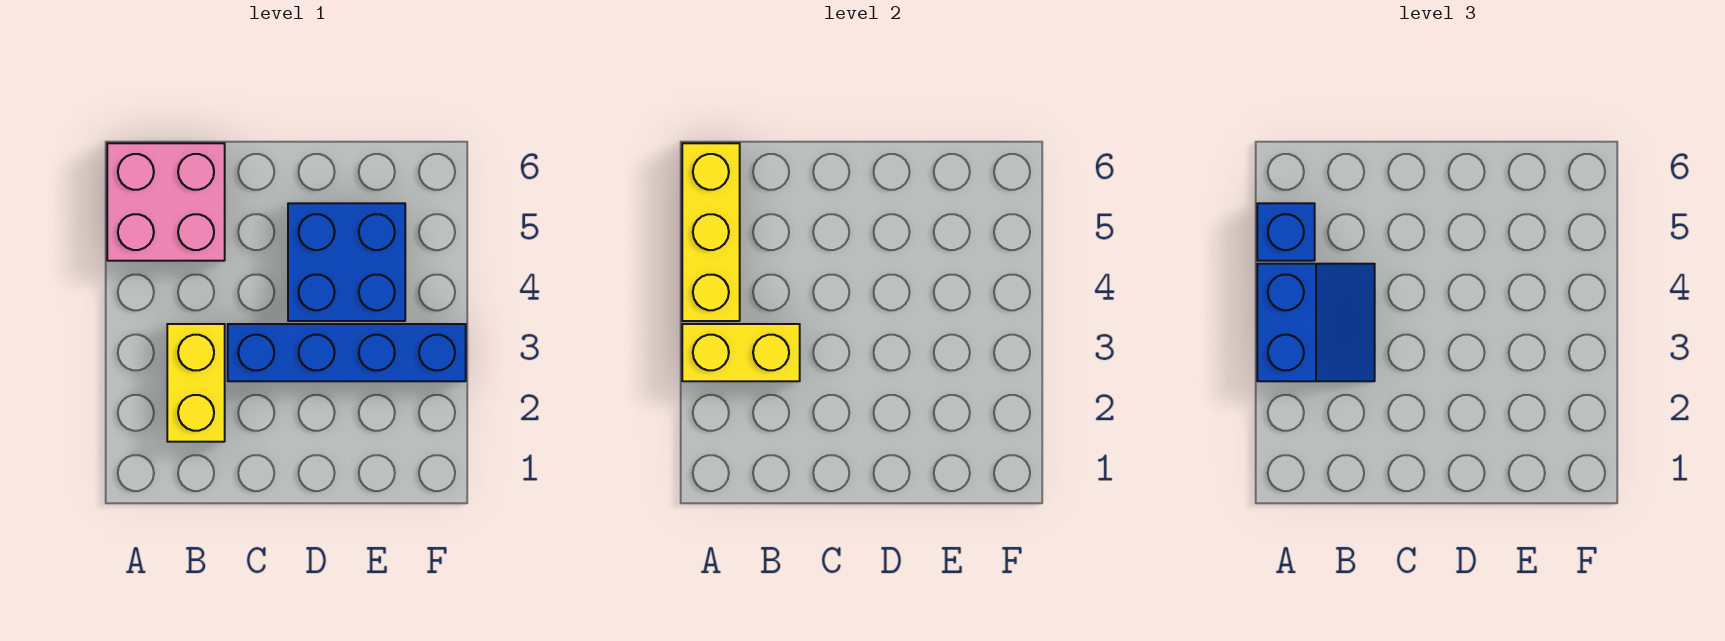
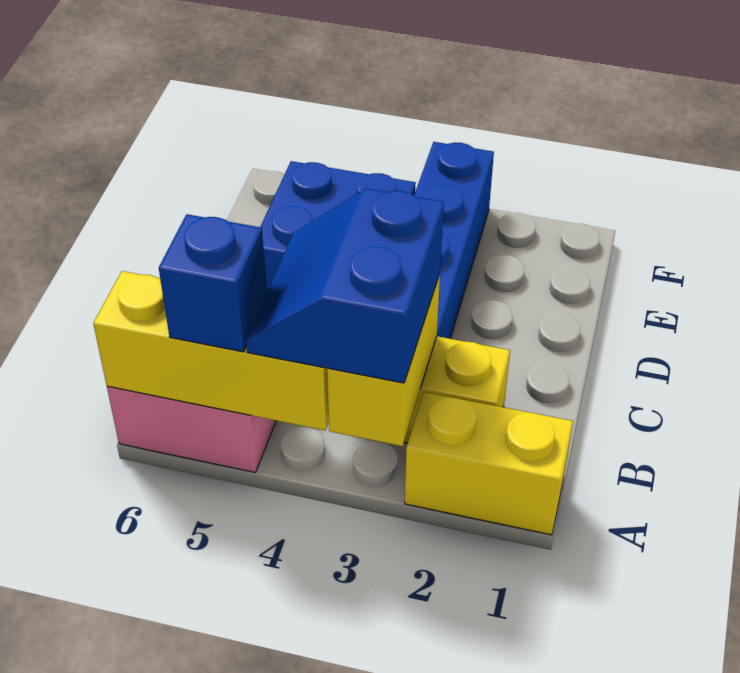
none -> yellow brick A1:A2 level 1
blue slope A3:B4 level 3 top A -> blue slope A3:B4 level 3 top 3

